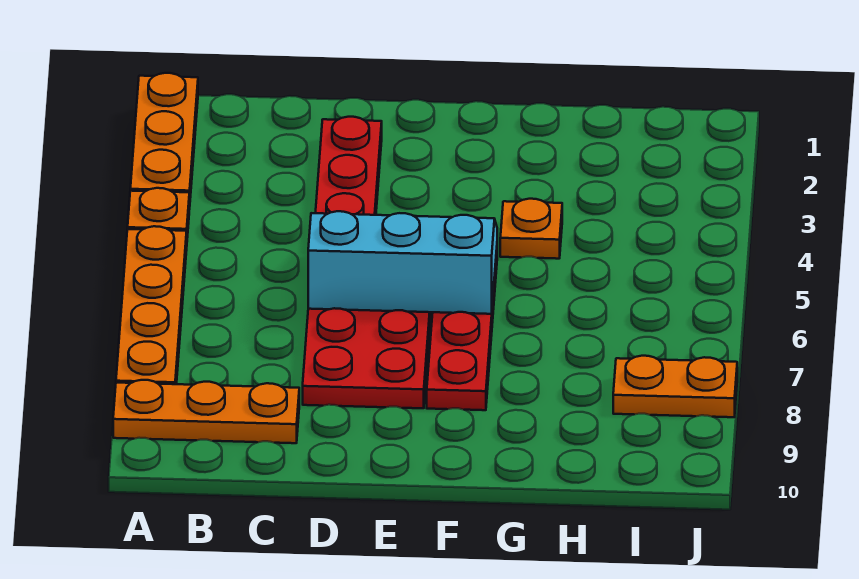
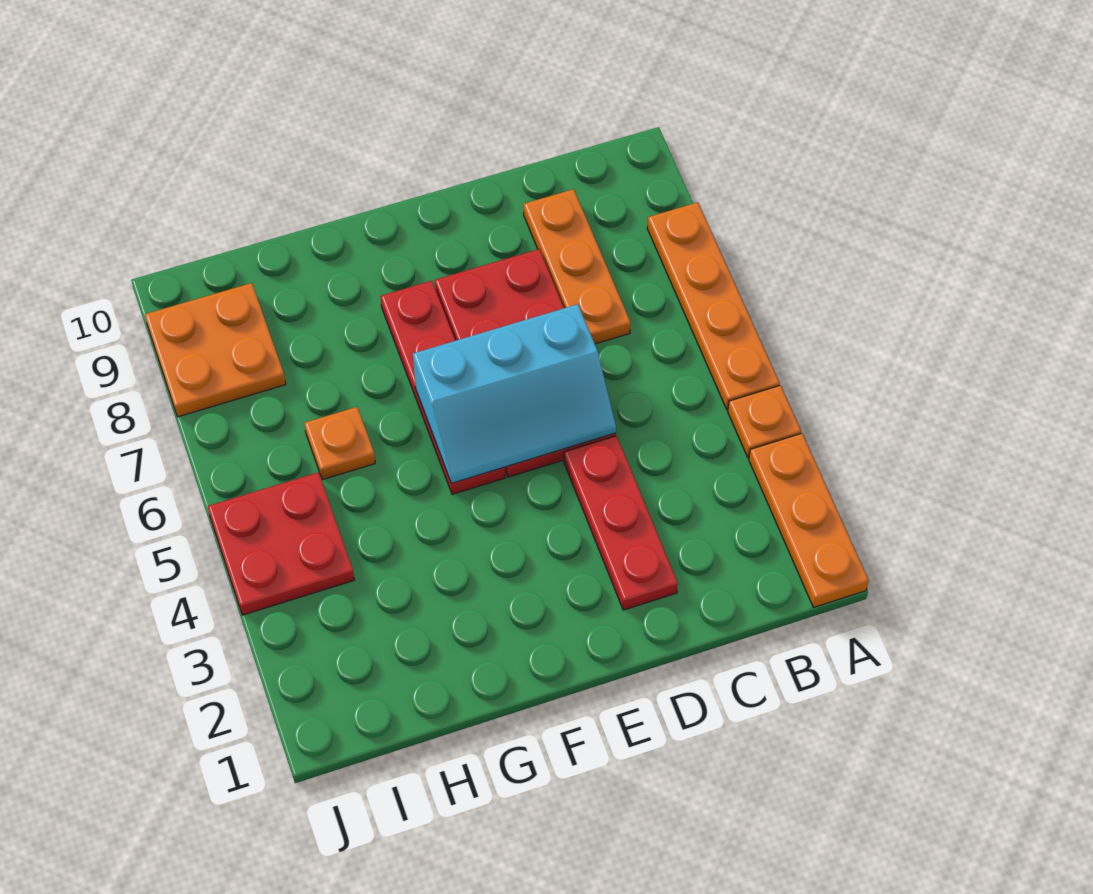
orange plate A9:C9 level 1 -> orange plate C7:C9 level 1
orange plate G4 level 1 -> orange plate H6 level 1
none -> red plate I4:J5 level 1
orange plate I8:J8 level 1 -> orange plate I8:J9 level 1

